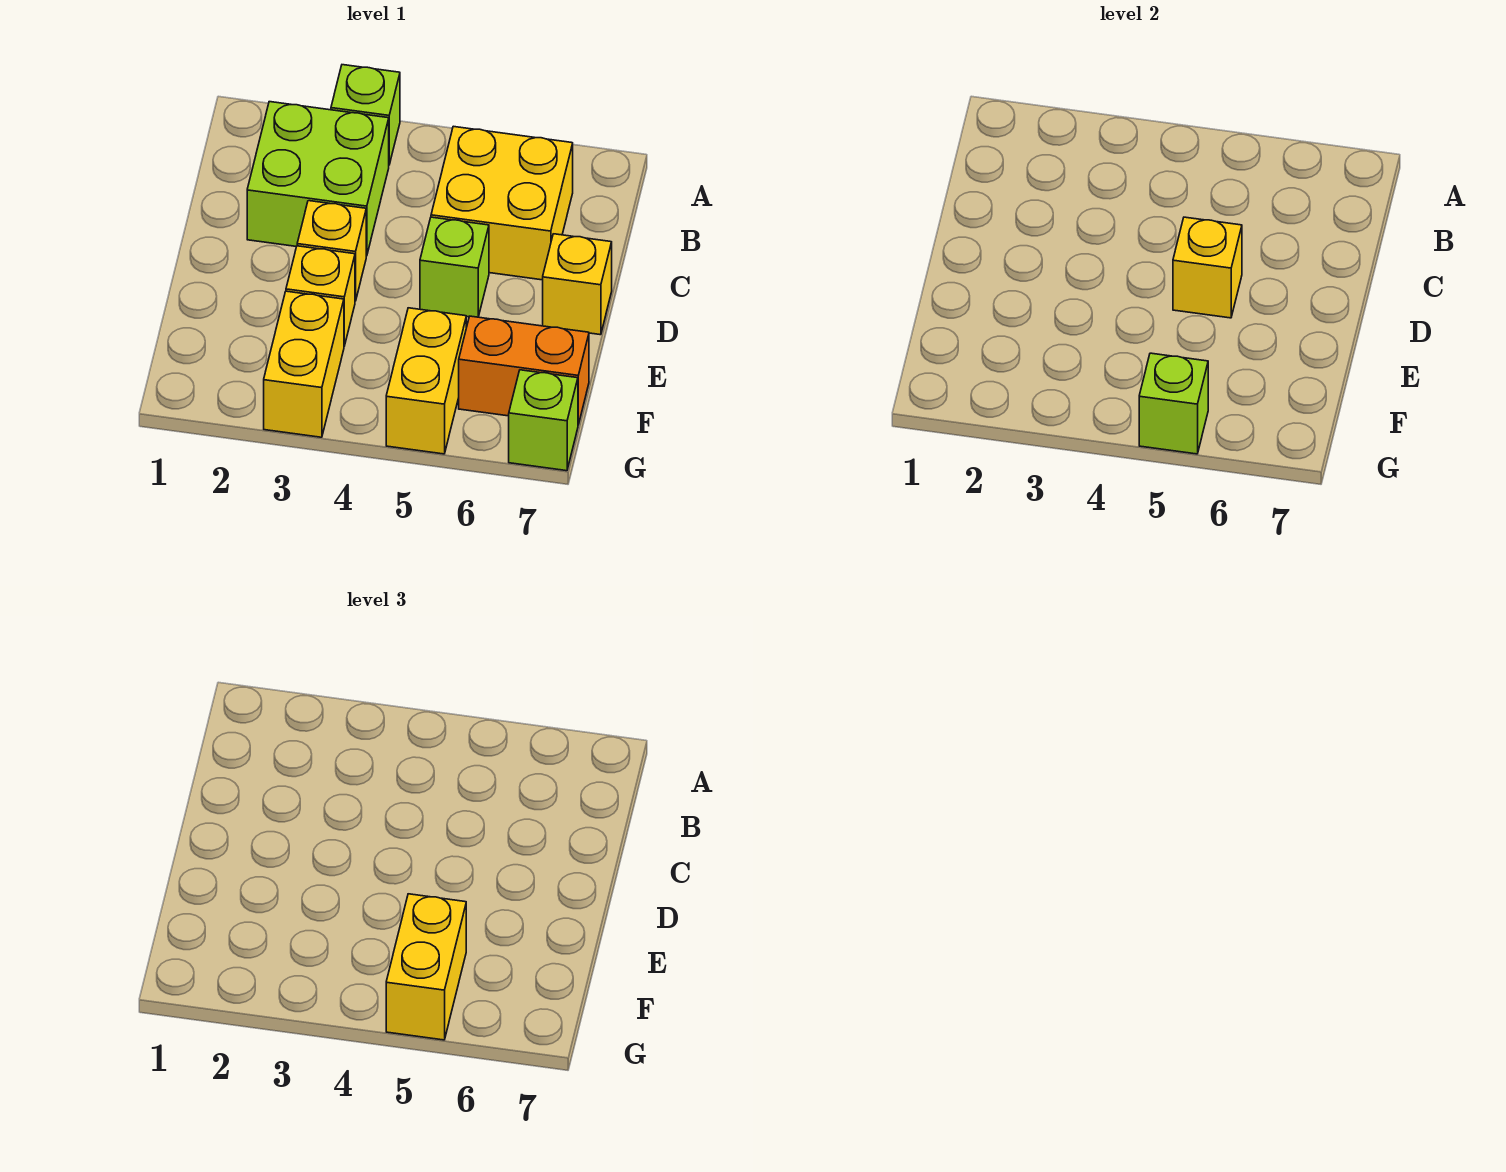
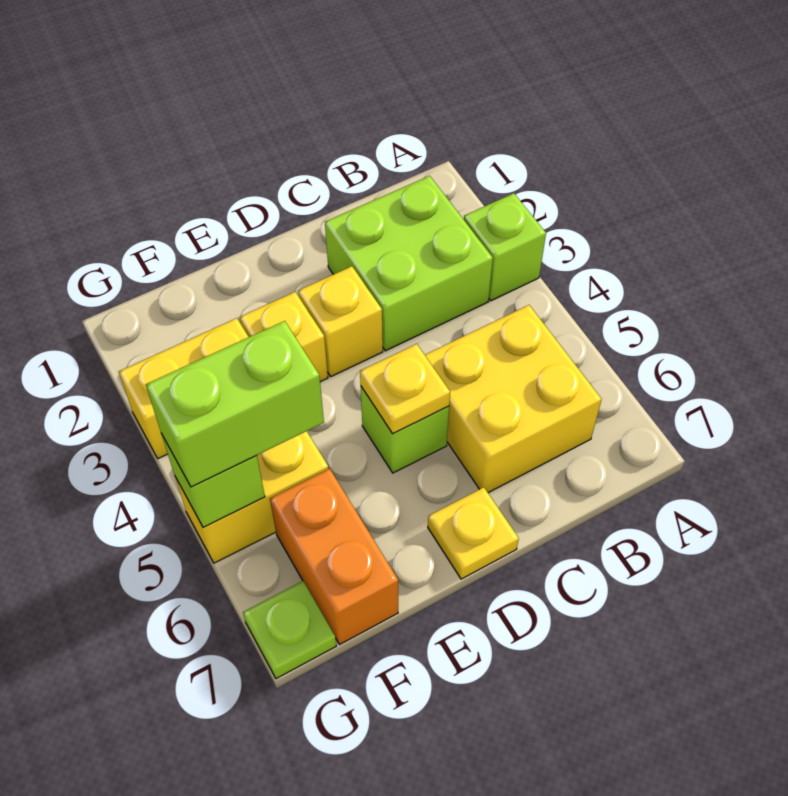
yellow brick D5 level 2 -> yellow plate D5 level 2
yellow brick D7 level 1 -> yellow plate D7 level 1
yellow brick F5:G5 level 3 -> lime brick F5:G5 level 3
lime brick G7 level 1 -> lime plate G7 level 1

